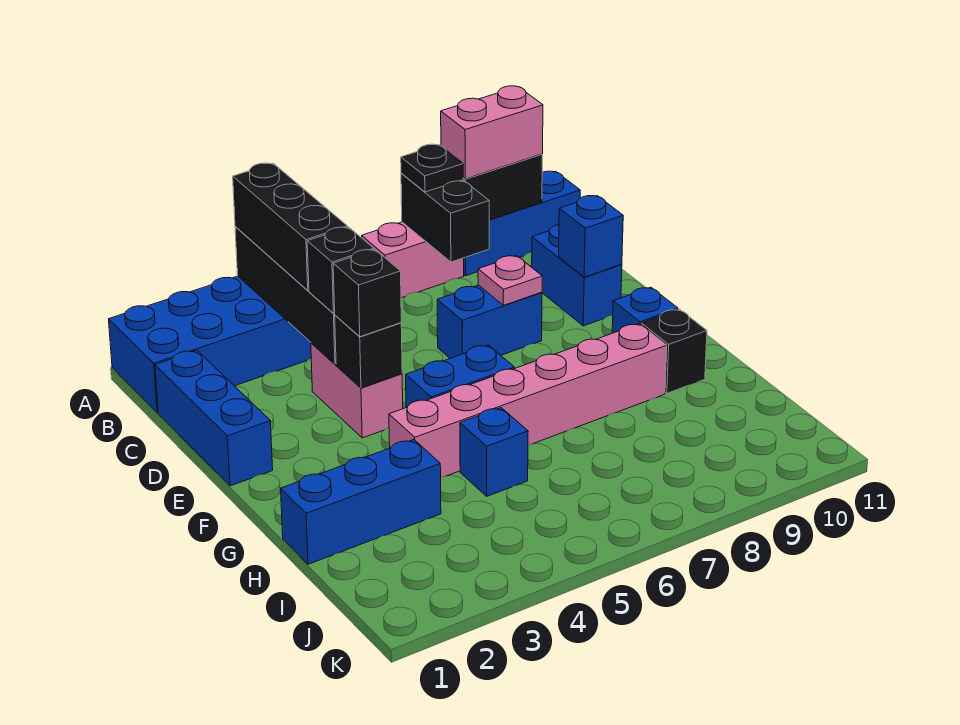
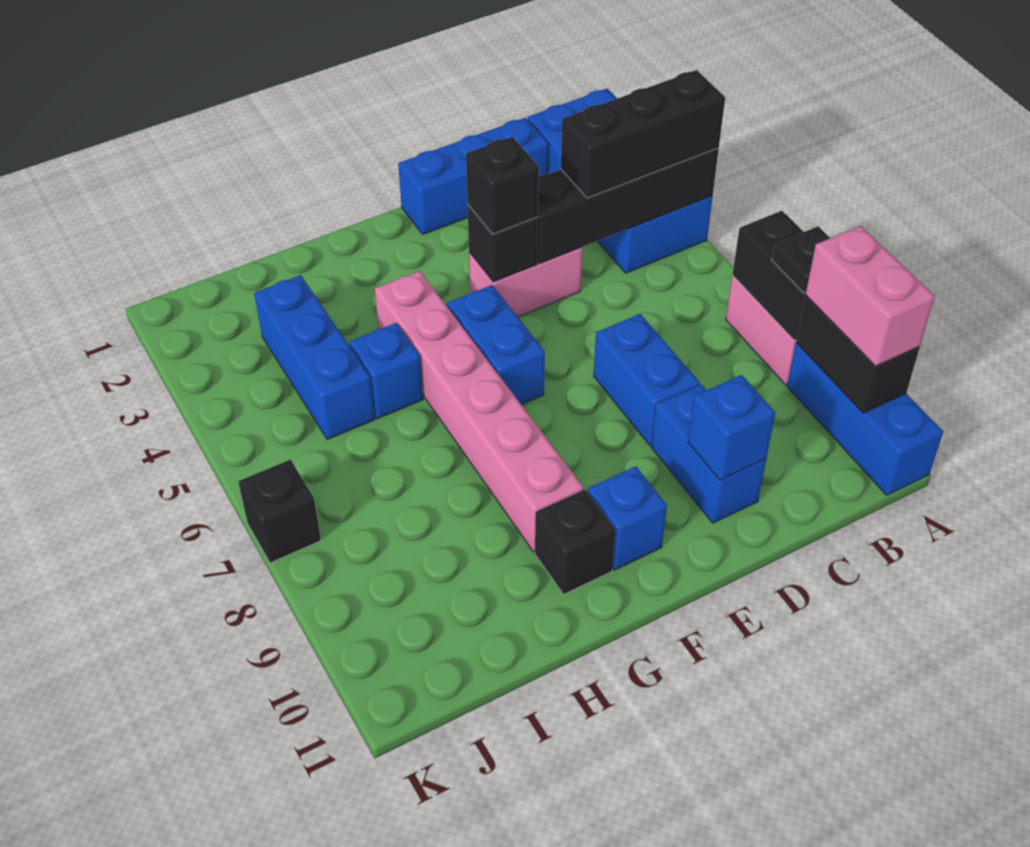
black brick A8:B8 level 2 -> black brick A7:A8 level 2
blue brick C10:D10 level 1 -> blue brick D9:D10 level 1
black brick D4 level 3 -> black brick K7 level 1
pink plate D8 level 2 -> none
blue brick H1:H3 level 1 -> blue brick I3:I5 level 1

